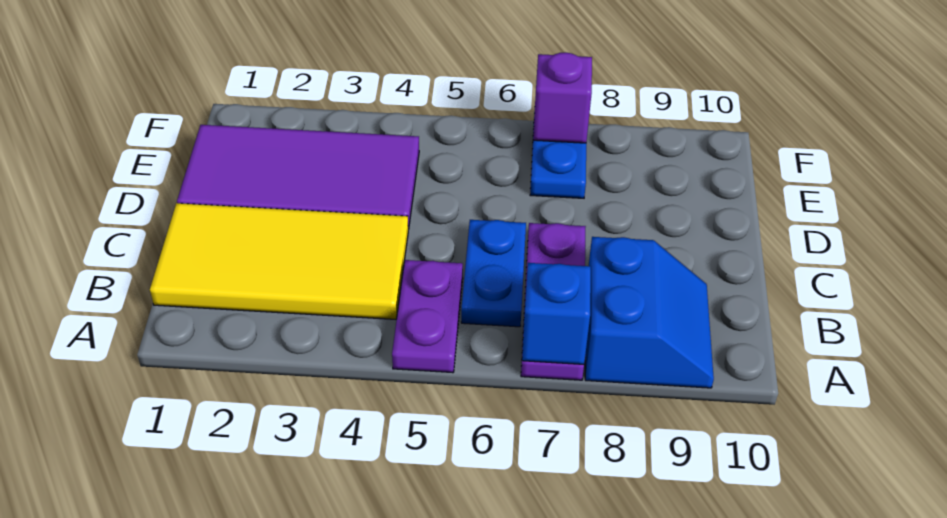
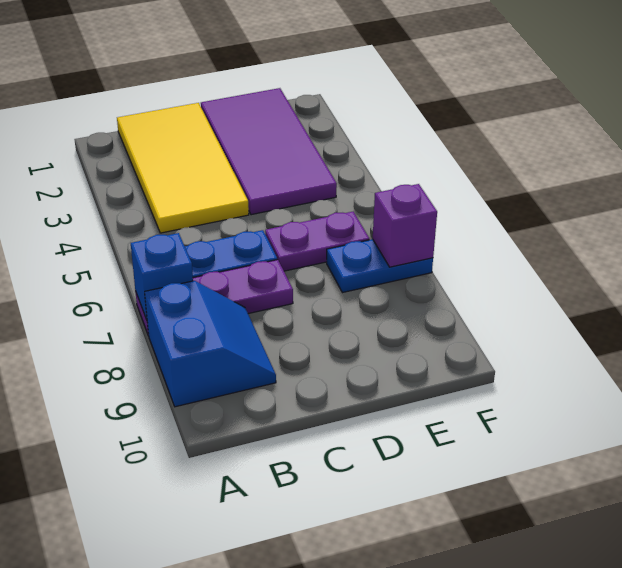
purple plate A5:B5 level 1 -> purple plate D6:E6 level 1
blue slope A8:B9 level 1 top 8 -> blue slope A8:B9 level 1 top A

